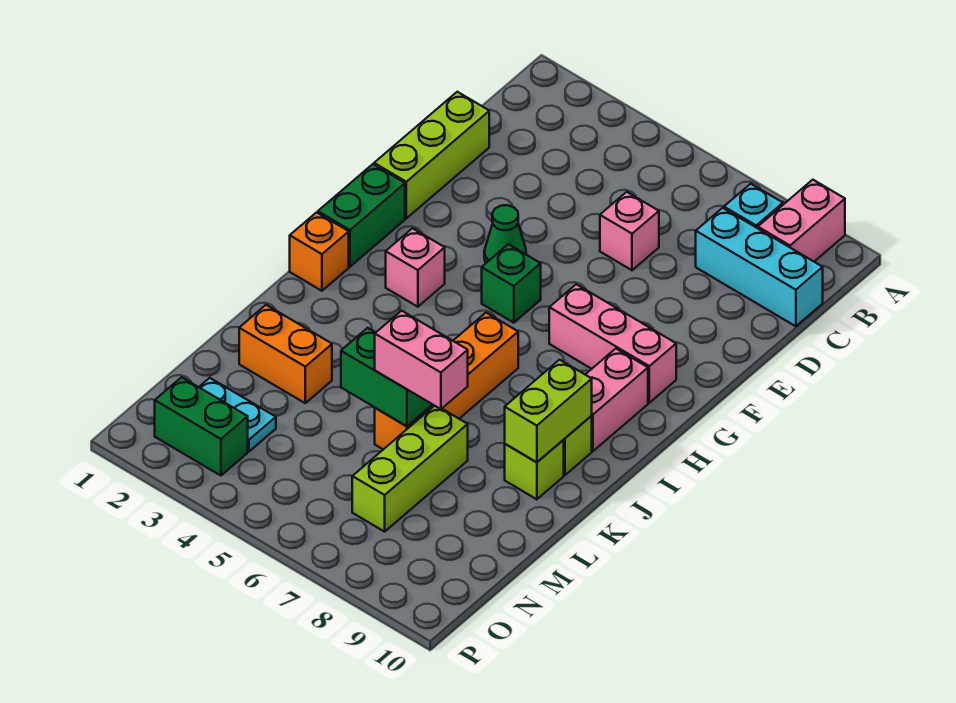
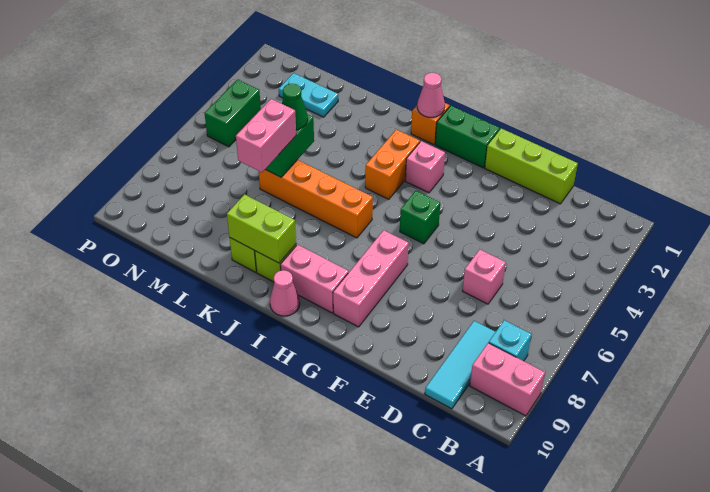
cyan brick C8:C10 level 1 -> cyan tile C8:C10 level 1
green cone F4 level 1 -> green cone L5 level 3
none -> pink cone I1 level 2
none -> pink cone I10 level 1
orange brick L2:L3 level 1 -> orange brick I3:I4 level 1
lime brick L7:N7 level 1 -> none
cyan plate N2:N3 level 1 -> cyan plate M2:N2 level 1
green brick O2:O3 level 1 -> green brick O4:O5 level 1

